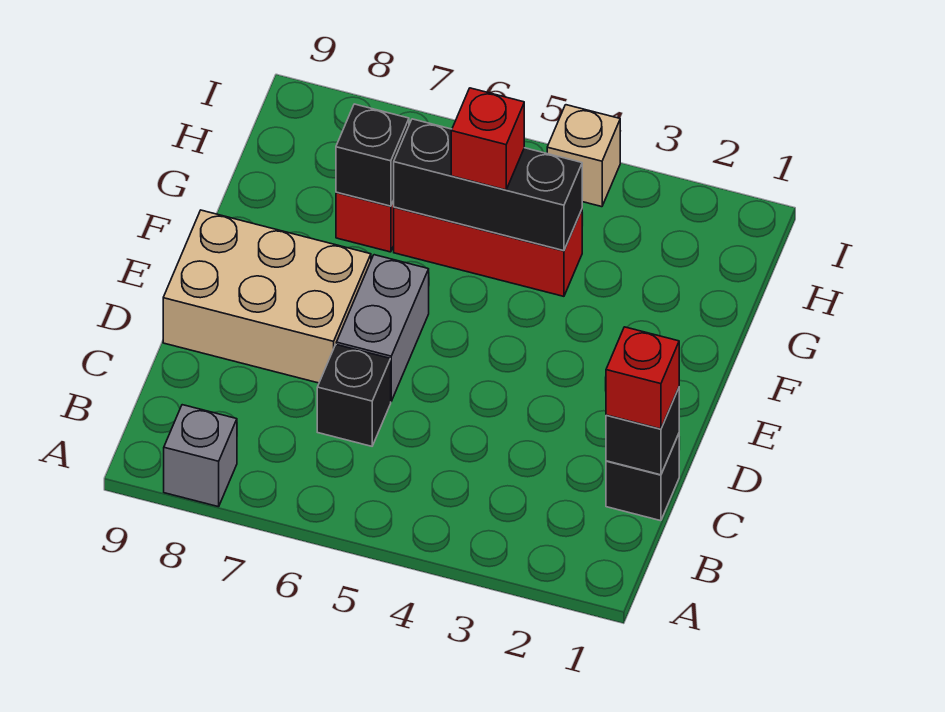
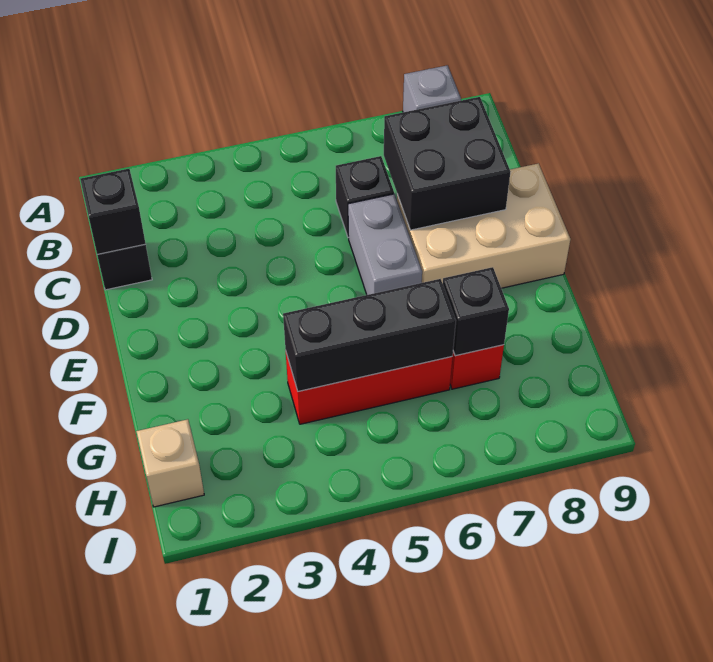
red brick C1 level 3 -> none
none -> black brick C7:D8 level 2
red brick G5 level 3 -> none
tan brick I4 level 1 -> tan brick H1 level 1

